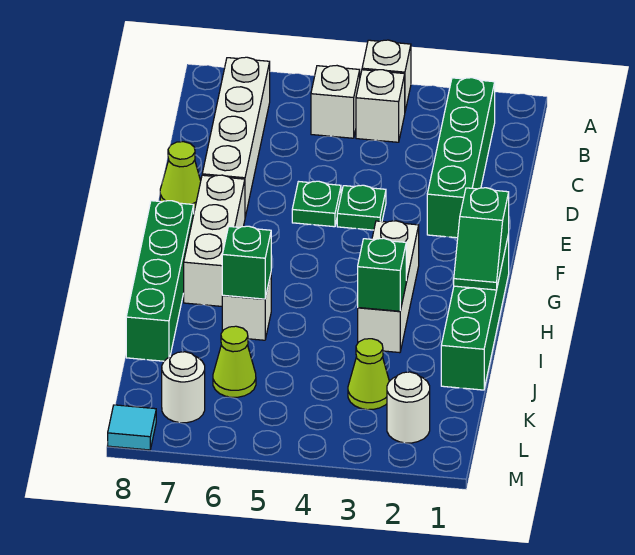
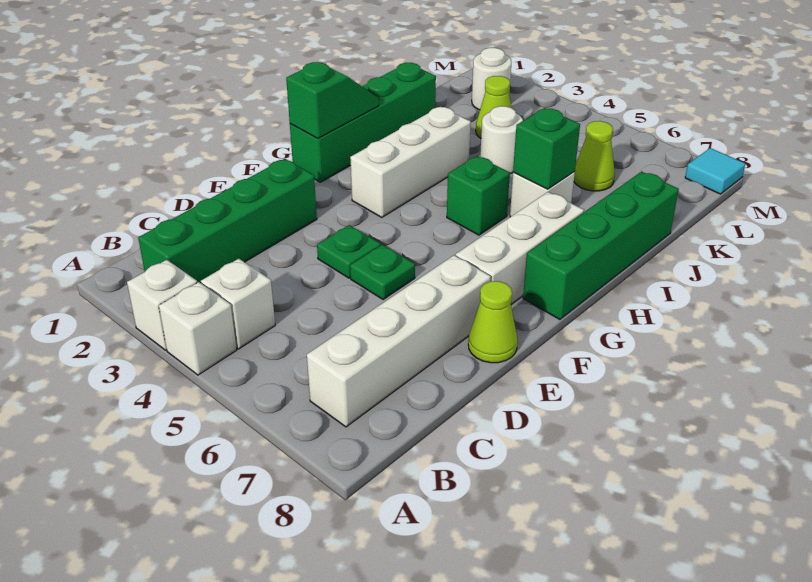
white brick B5 level 1 -> white brick A3 level 1
green brick I3 level 2 -> green brick H5 level 1
white round brick L7 level 1 -> white round brick J4 level 1

